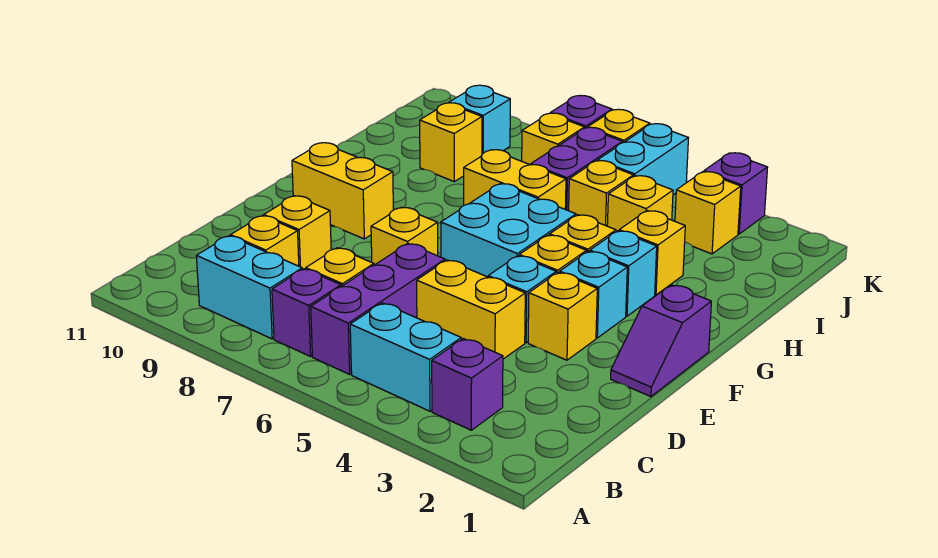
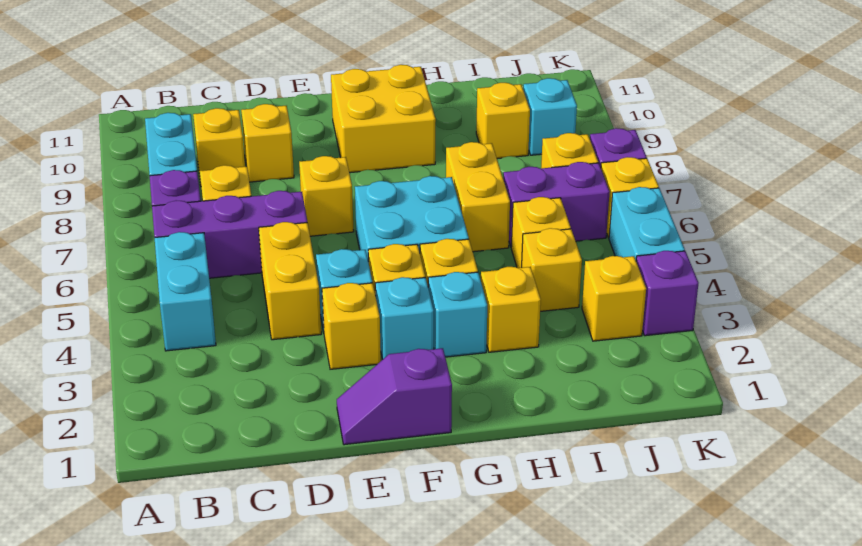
purple brick B3 level 1 -> none
yellow brick F9:F10 level 1 -> yellow brick F9:G10 level 1
cyan brick J5:K5 level 1 -> cyan brick K4:K5 level 1

